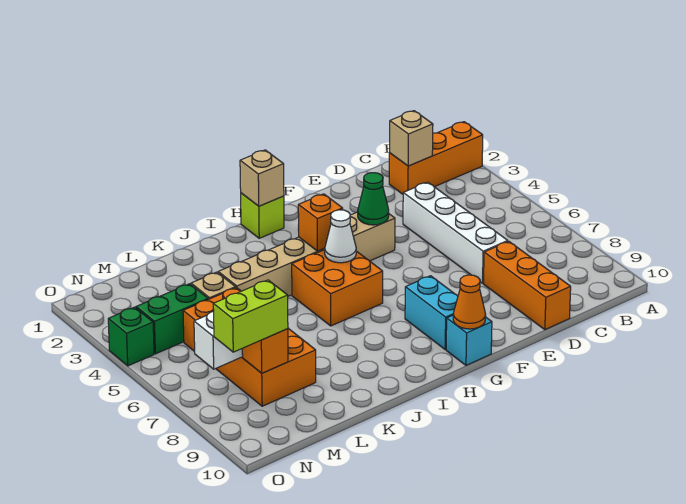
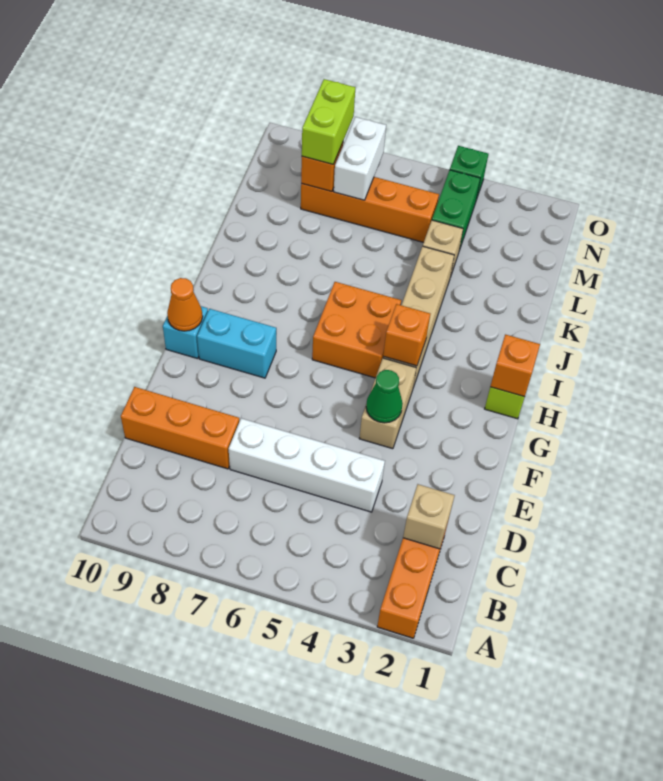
tan brick H1 level 2 -> orange brick H1 level 2
white cone H5 level 2 -> none
orange brick L5:M8 level 1 -> orange brick M5:M8 level 1

